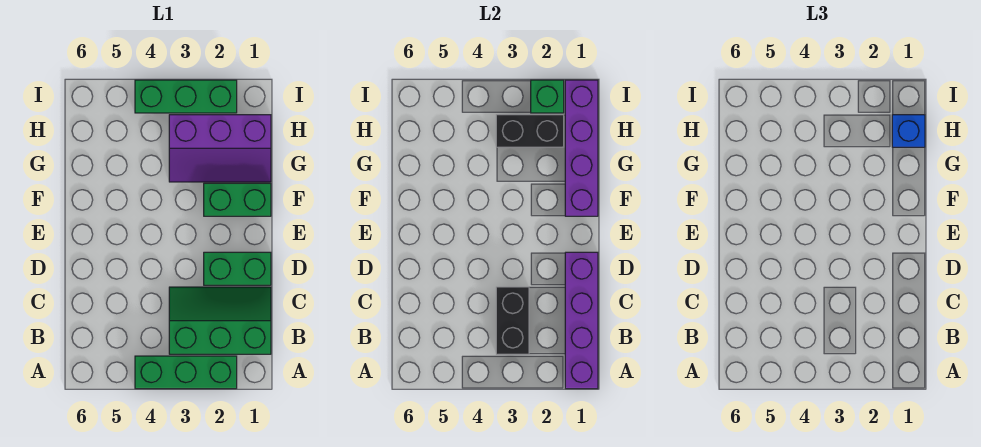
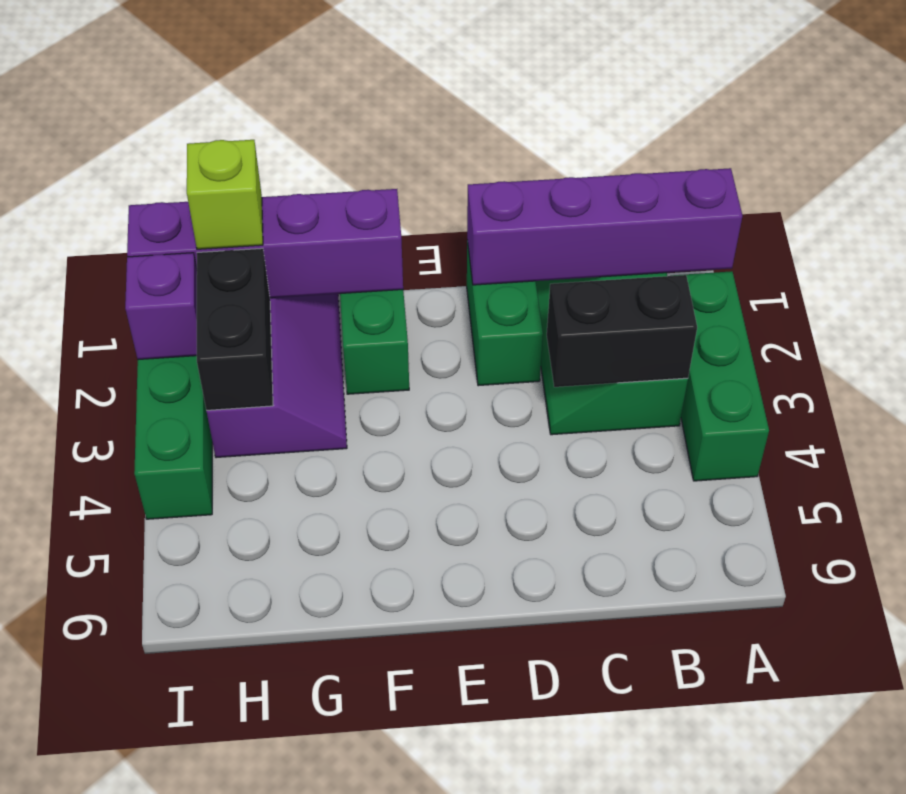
blue brick H1 level 3 -> lime brick H1 level 3
green brick I2 level 2 -> purple brick I2 level 2

